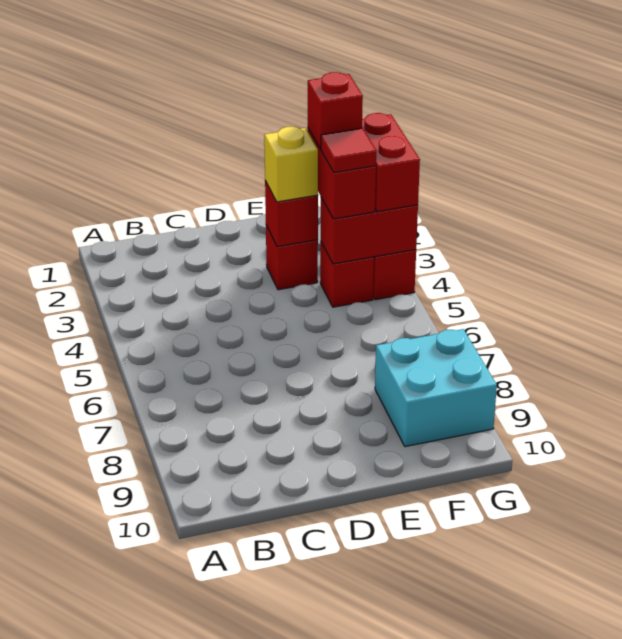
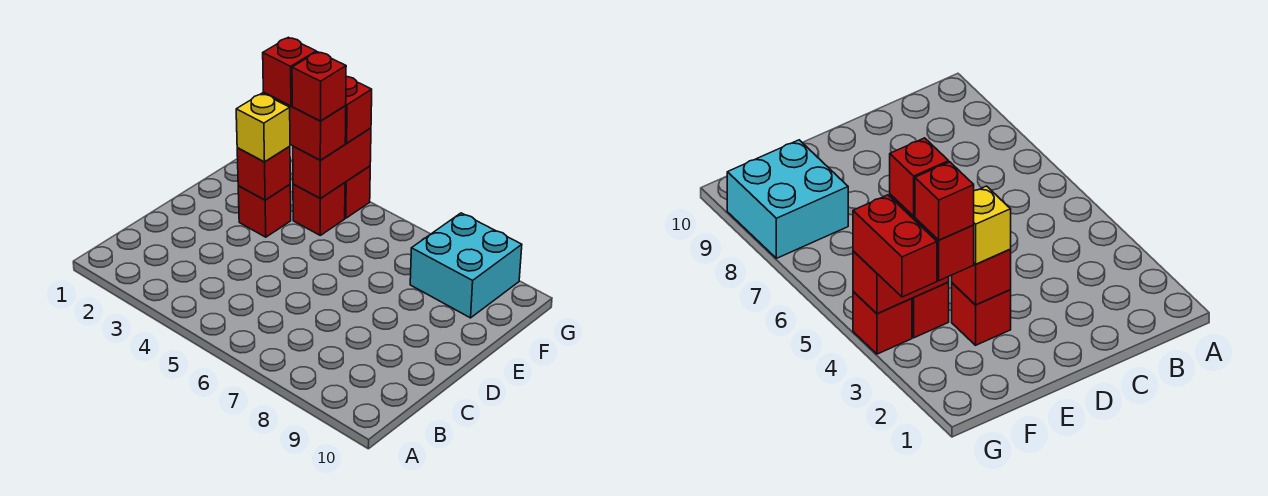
red tile F4 level 4 -> red brick F4 level 4

